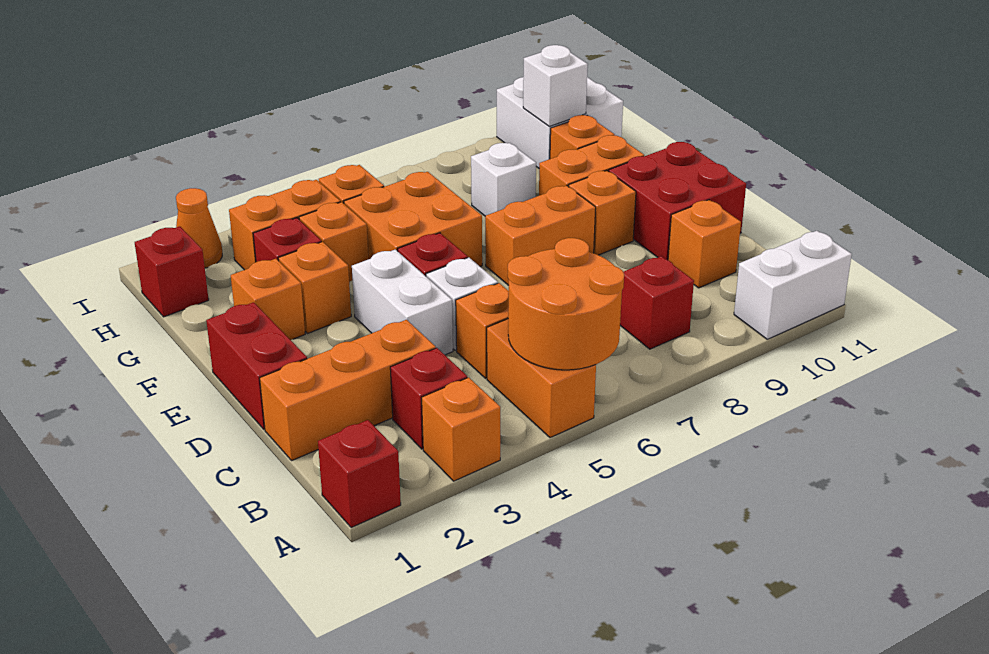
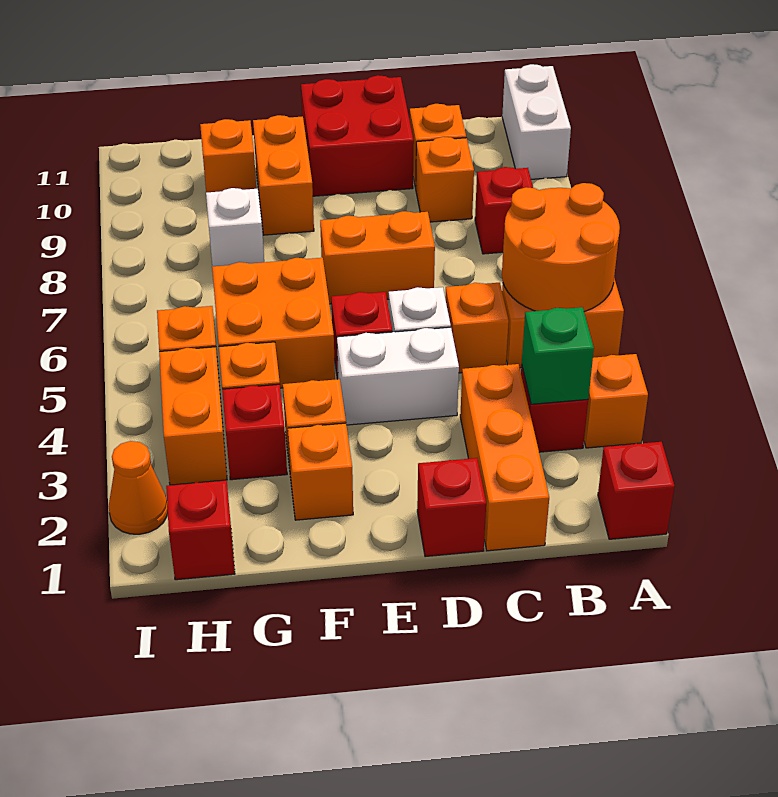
none -> green brick B3 level 2
red brick D1:E1 level 1 -> red brick D1 level 1
orange brick E7:E8 level 1 -> orange brick D7:E7 level 1
orange brick E9 level 1 -> orange brick C9 level 1
white brick H10:I11 level 1 -> none
white brick H10 level 2 -> none

